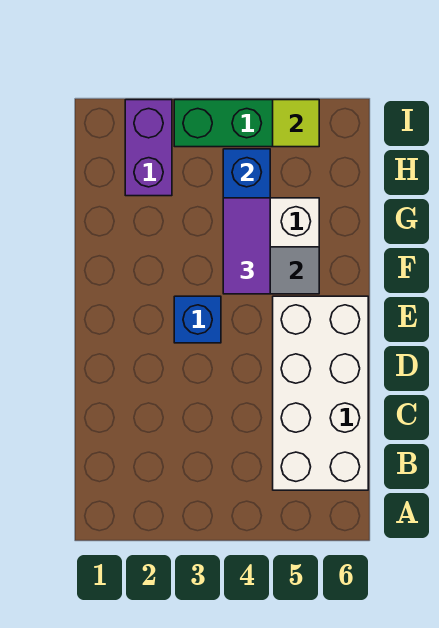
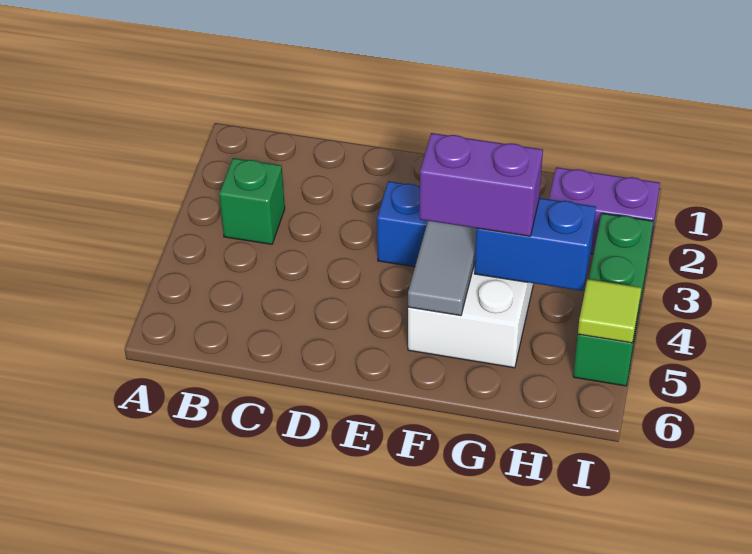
none -> green brick B3 level 1
white brick B5:E6 level 1 -> none
purple tile F4:G4 level 3 -> purple brick F4:G4 level 3

